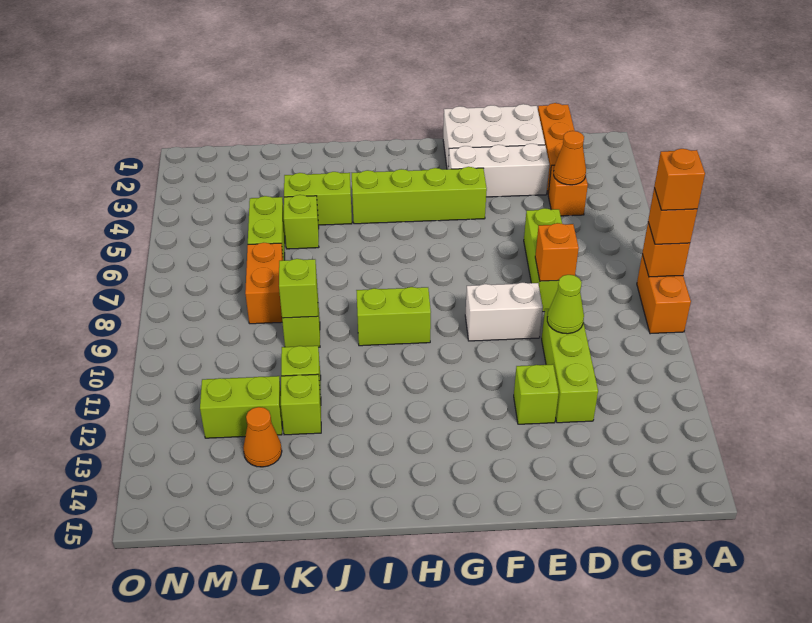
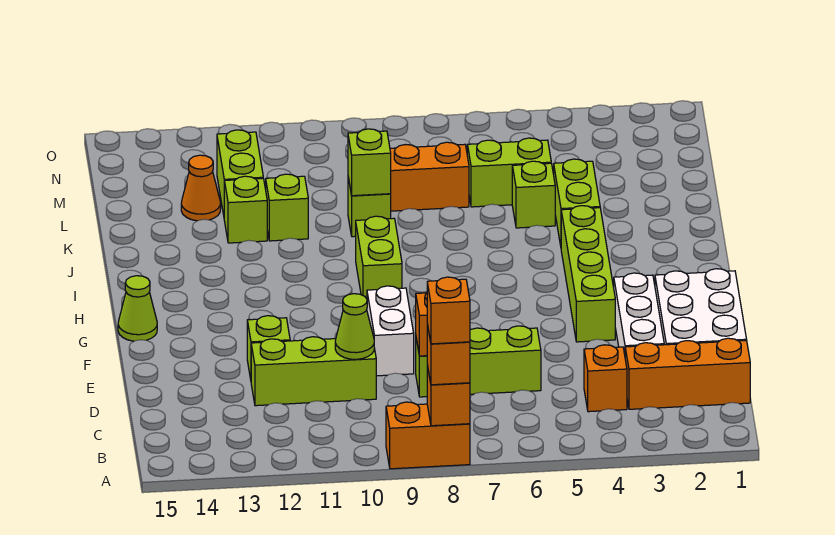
orange cone C4 level 2 -> none
none -> lime cone G15 level 1

